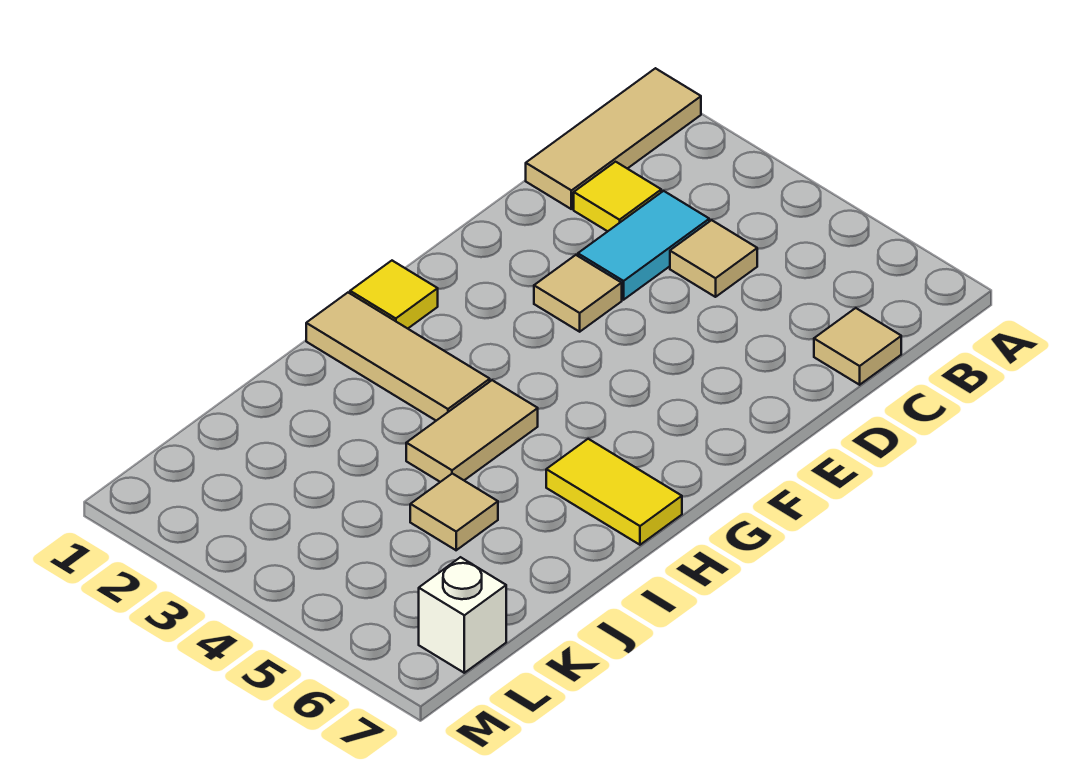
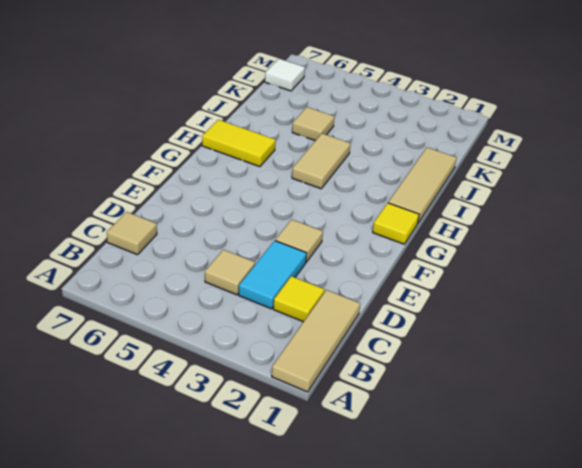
tan tile H1:H3 level 1 -> tan tile H1:J1 level 1
white brick L7 level 1 -> white tile L7 level 1

